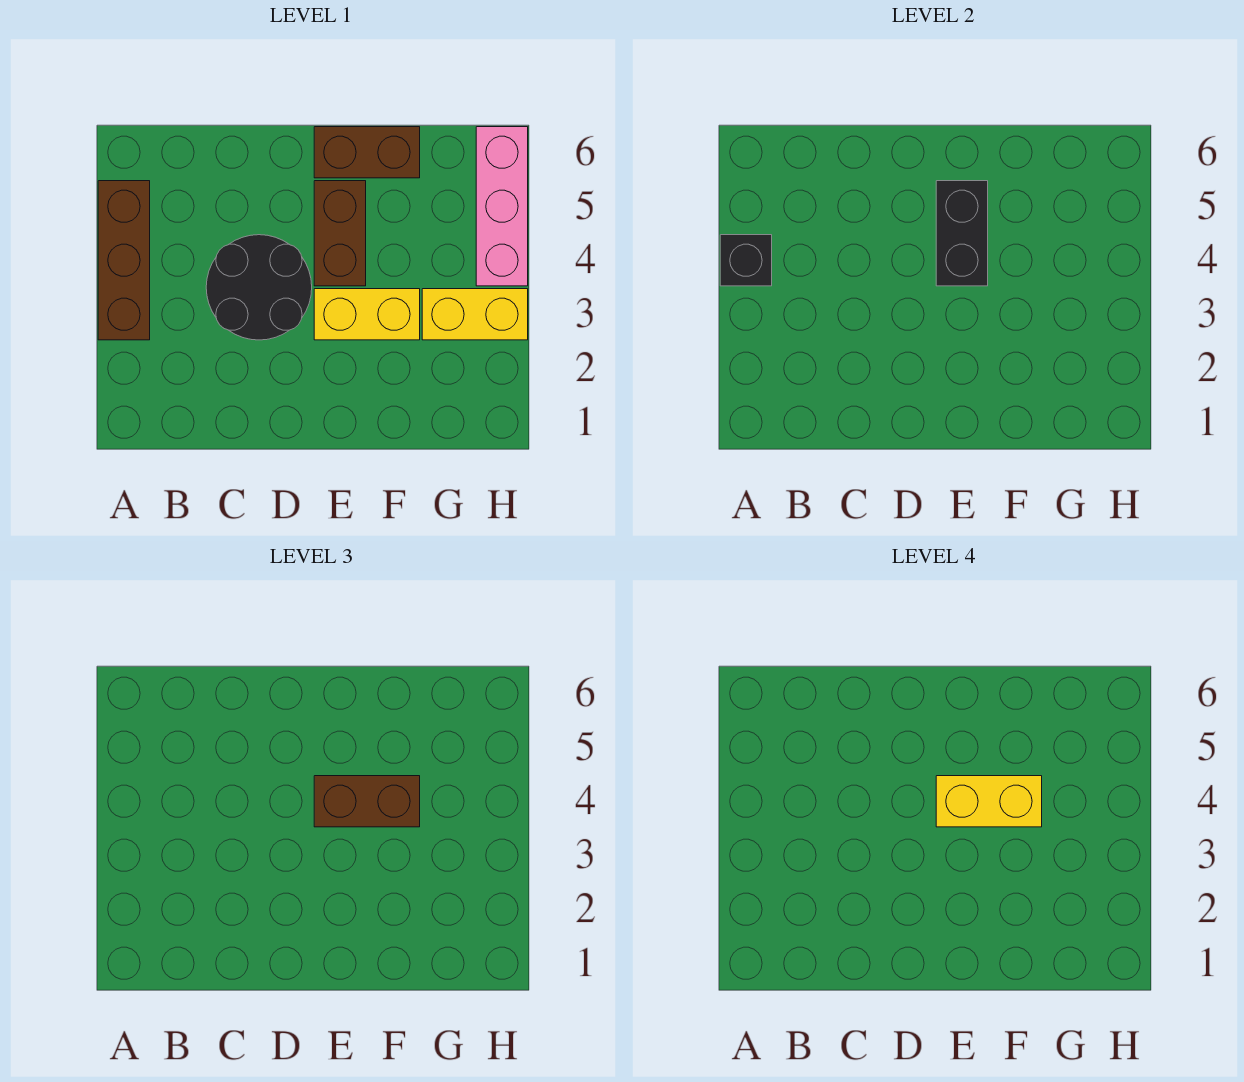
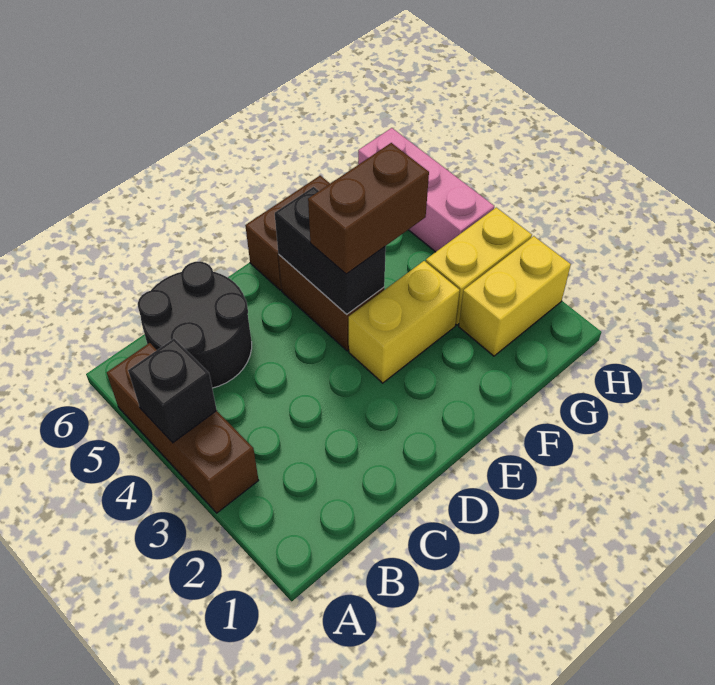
black round brick C3:D4 level 1 -> black round brick B5:C6 level 1
yellow brick E4:F4 level 4 -> yellow brick G2:H2 level 1

